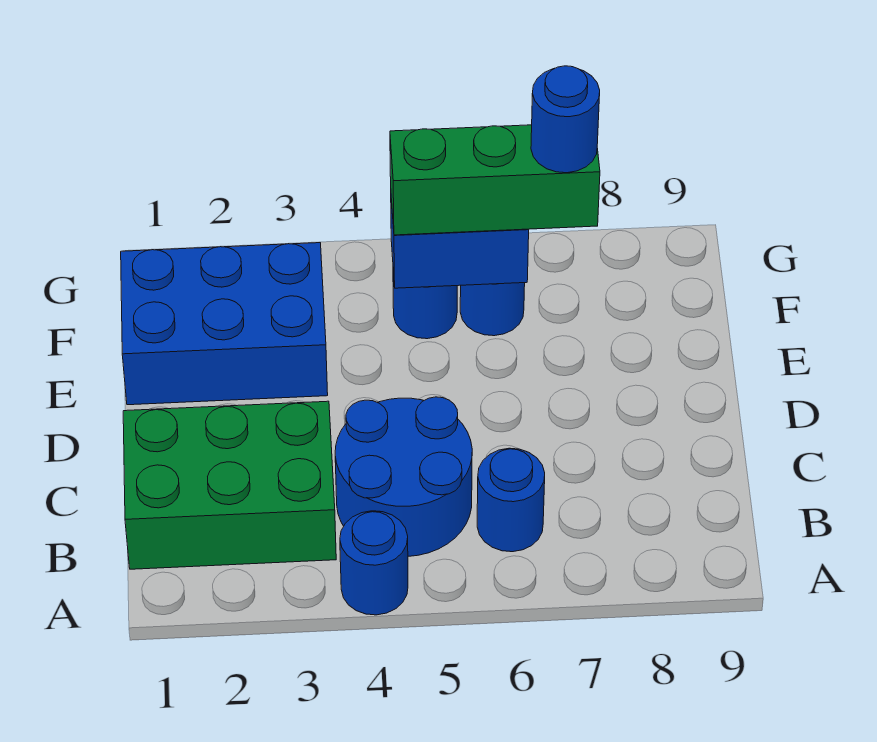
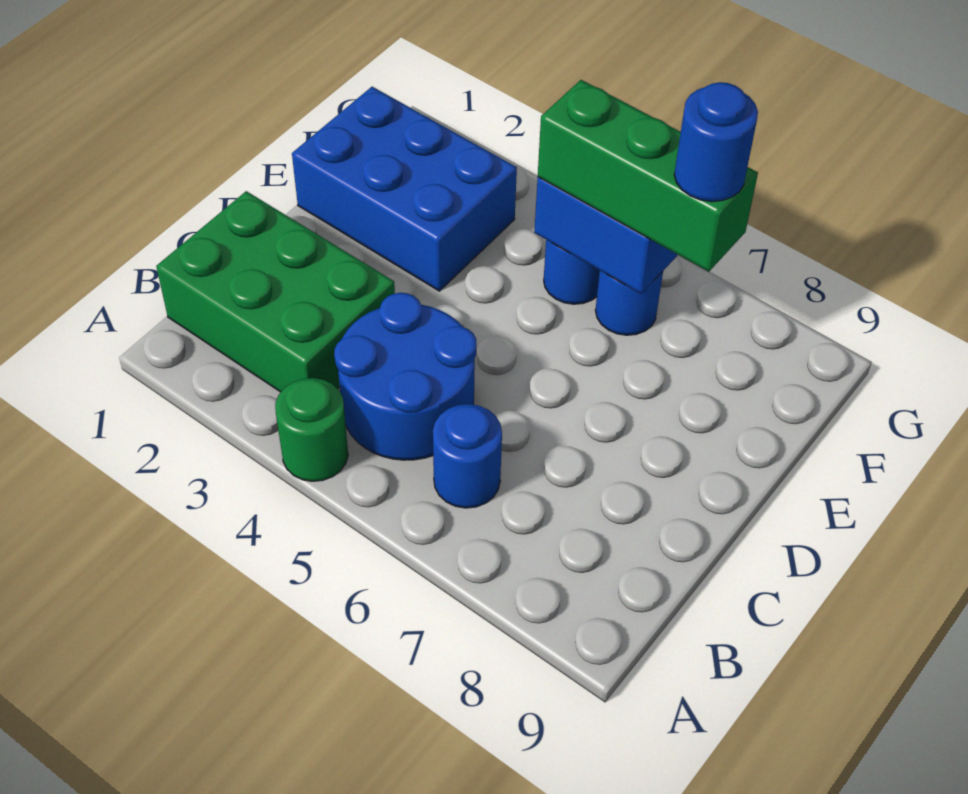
blue round brick A4 level 1 -> green round brick A4 level 1

